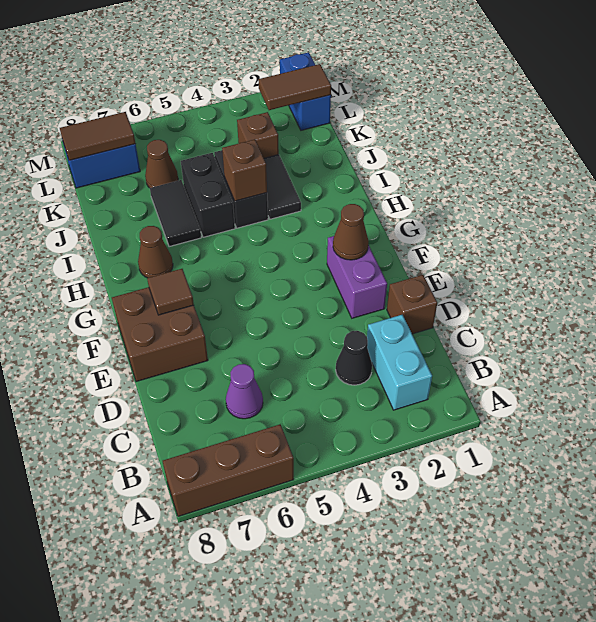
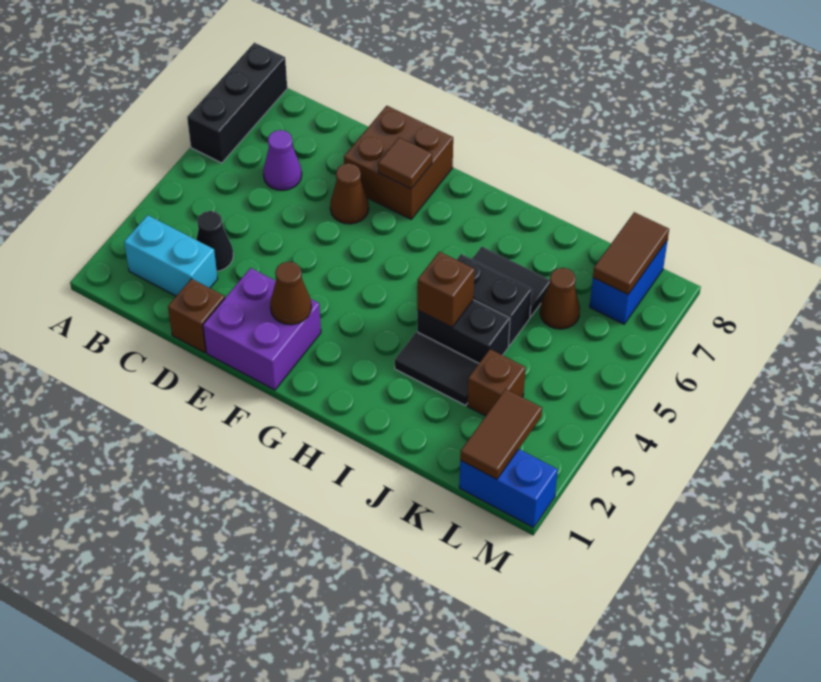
brown brick A6:A8 level 1 -> black brick A6:A8 level 1
purple brick E2:F2 level 1 -> purple brick E1:F2 level 1
brown cone H7 level 1 -> brown cone E6 level 1

